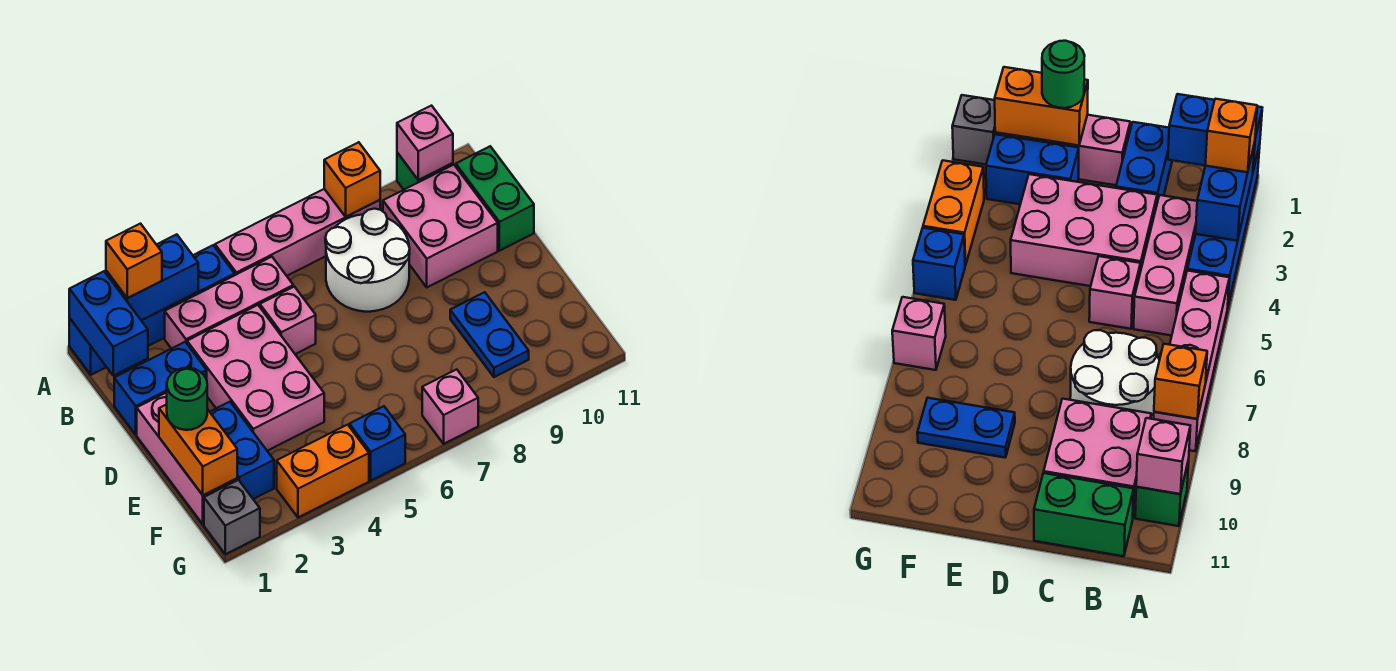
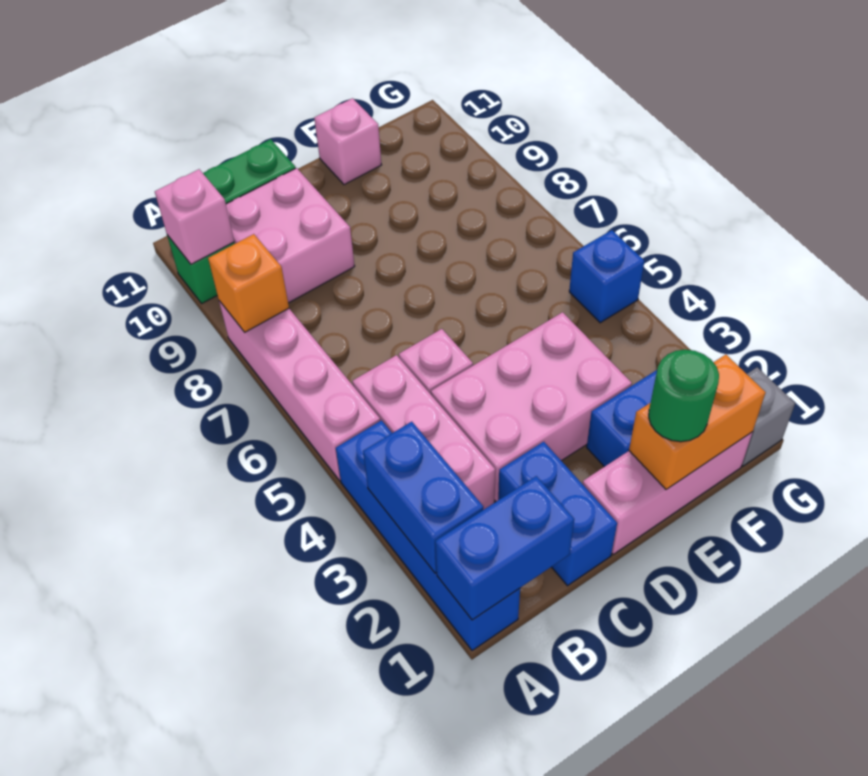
orange brick A2 level 3 -> none
white round brick B7:C8 level 1 -> none
blue plate E9:F9 level 1 -> none
orange brick G3:G4 level 1 -> none
pink brick G7 level 1 -> pink brick E11 level 1

